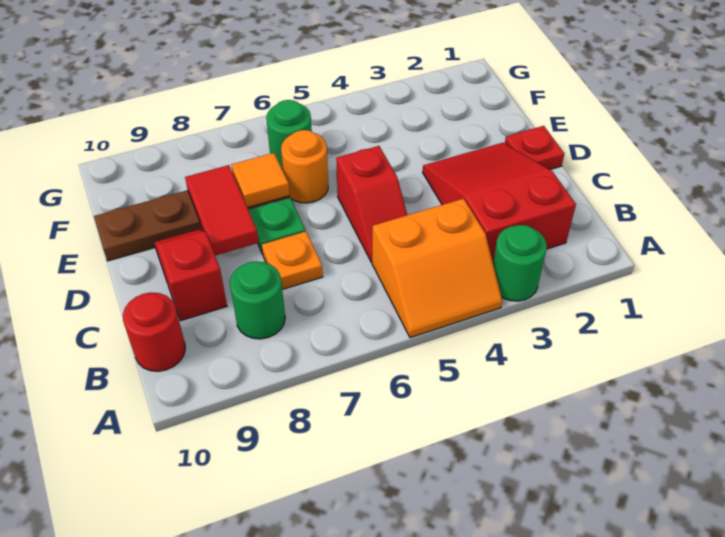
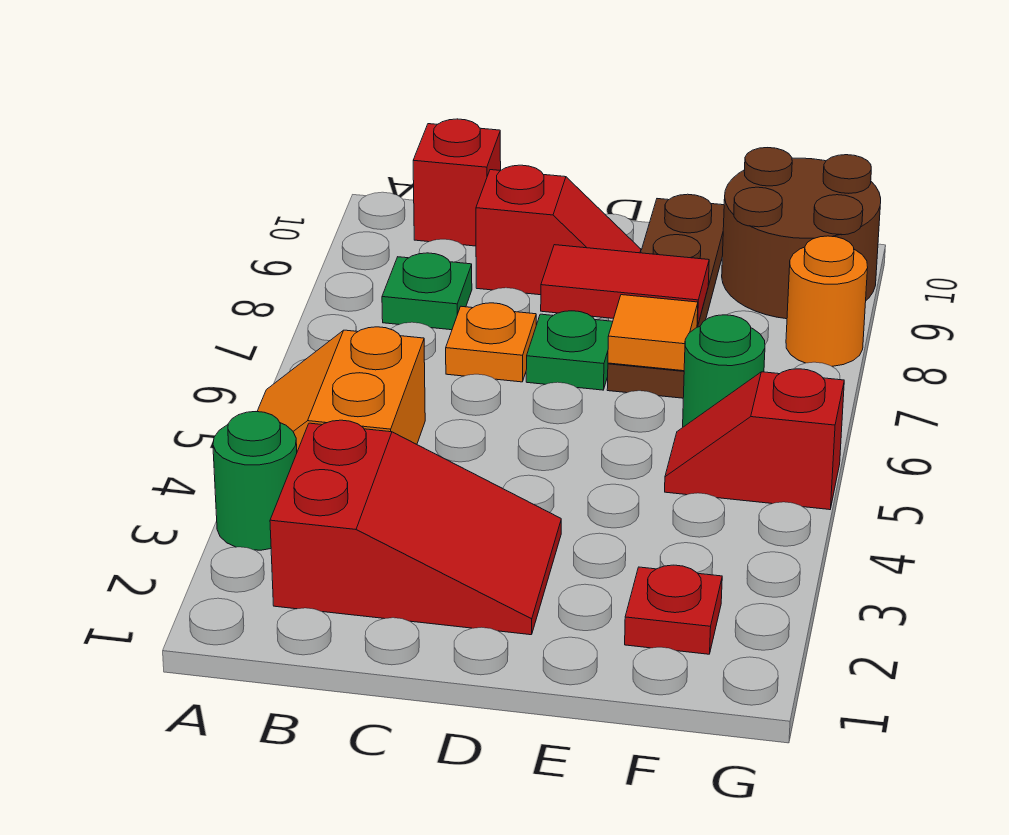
green round brick B8 level 1 -> green plate B8 level 1
red round brick B10 level 1 -> red brick B10 level 1
red slope C5:D5 level 1 top D -> red slope F5:G5 level 1 top G
red plate D1 level 1 -> red plate F2 level 1
orange round brick E6 level 1 -> orange round brick G8 level 1
none -> brown round brick F9:G10 level 1

